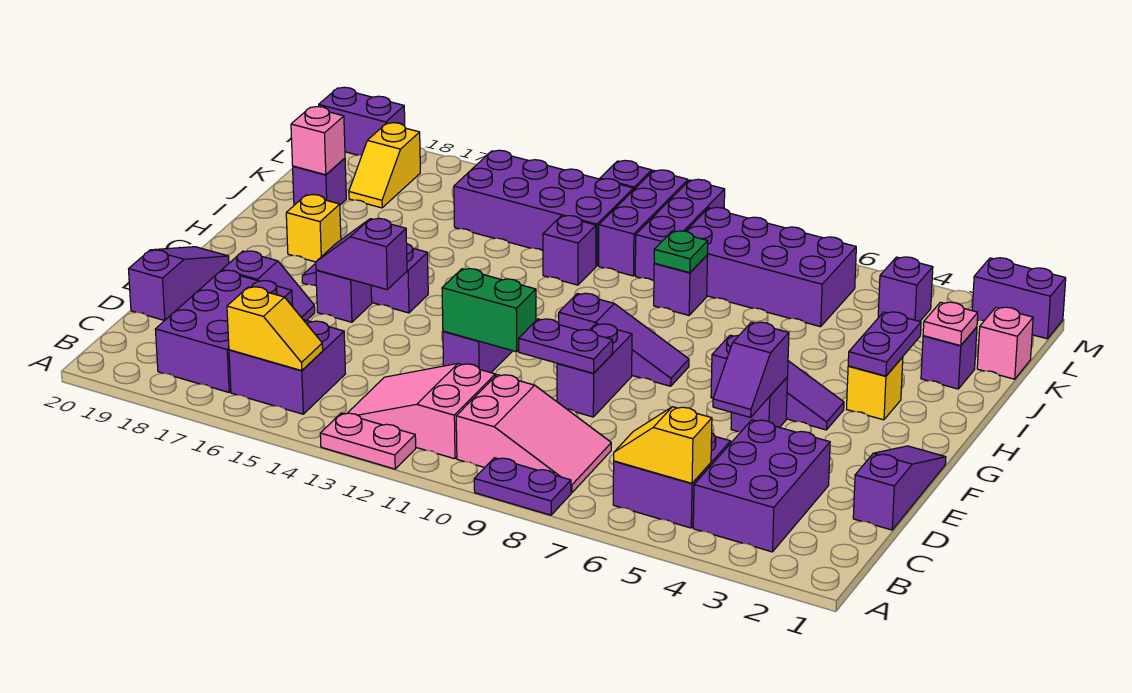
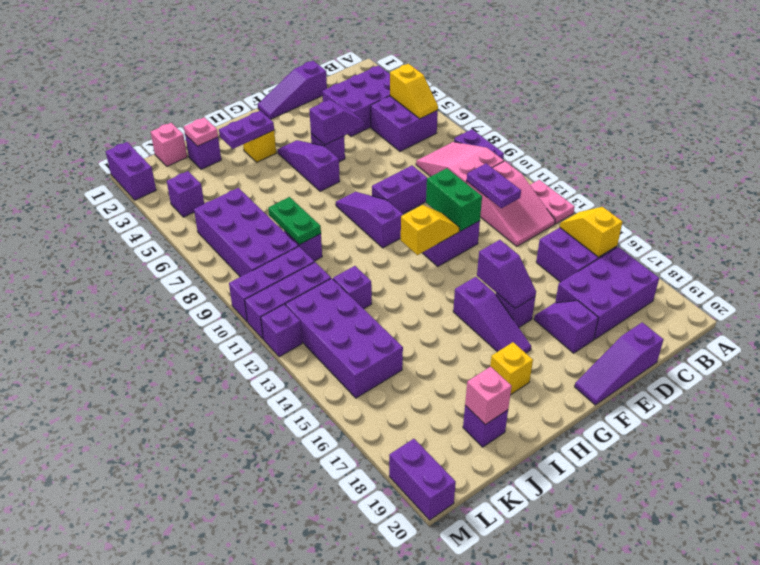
purple plate E9:E10 level 2 -> purple plate C11:C12 level 2
green plate J9 level 2 -> green plate J8:J9 level 2
yellow slope K18:L18 level 1 top L -> yellow slope F12:G12 level 2 top G

